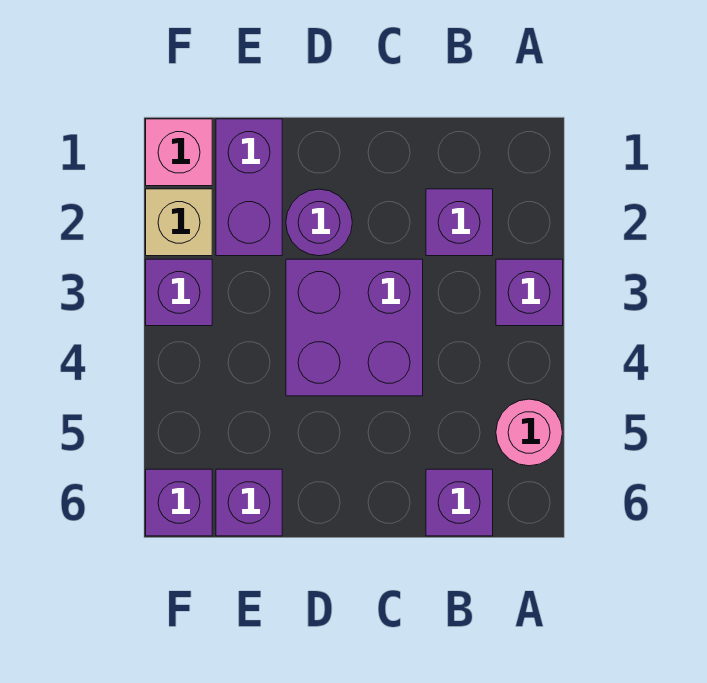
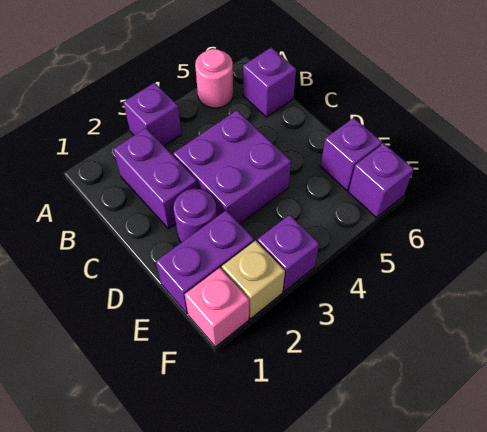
purple brick B2 level 1 -> purple brick B2:C2 level 1

